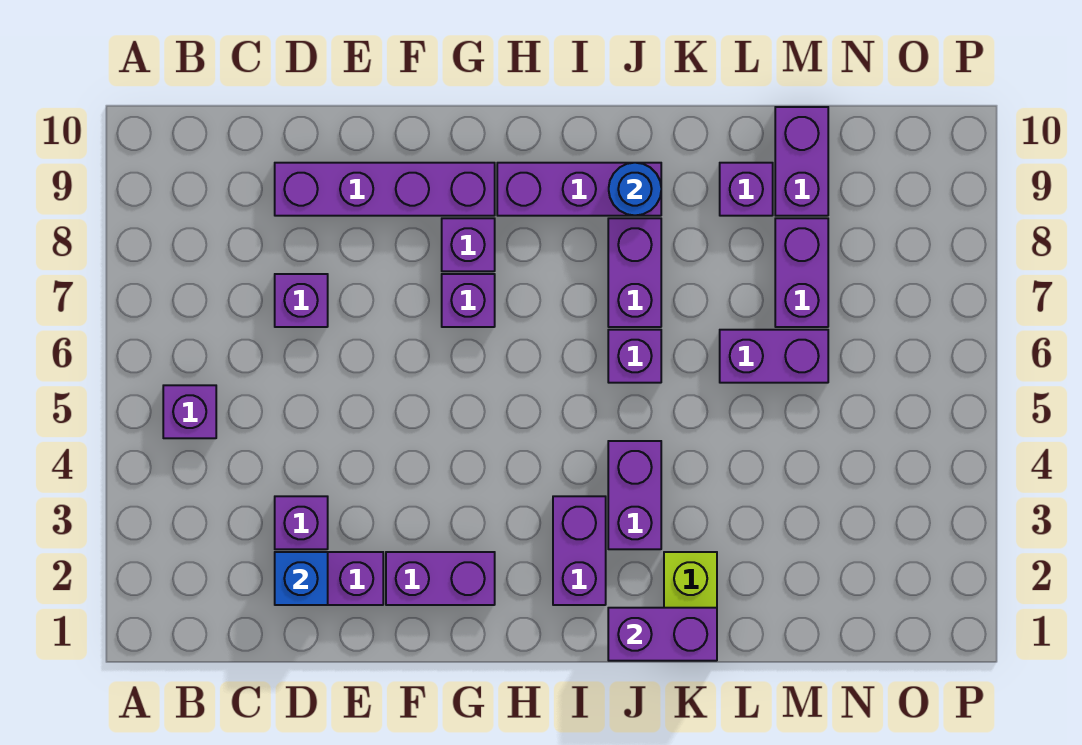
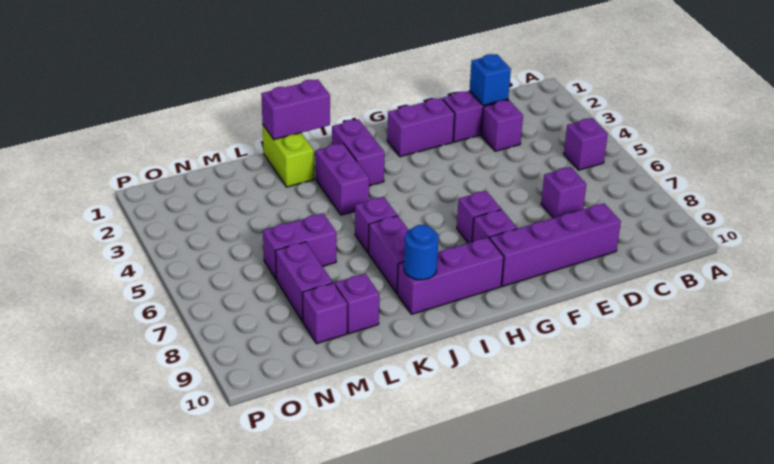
purple brick M9:M10 level 1 -> purple brick M9 level 1

